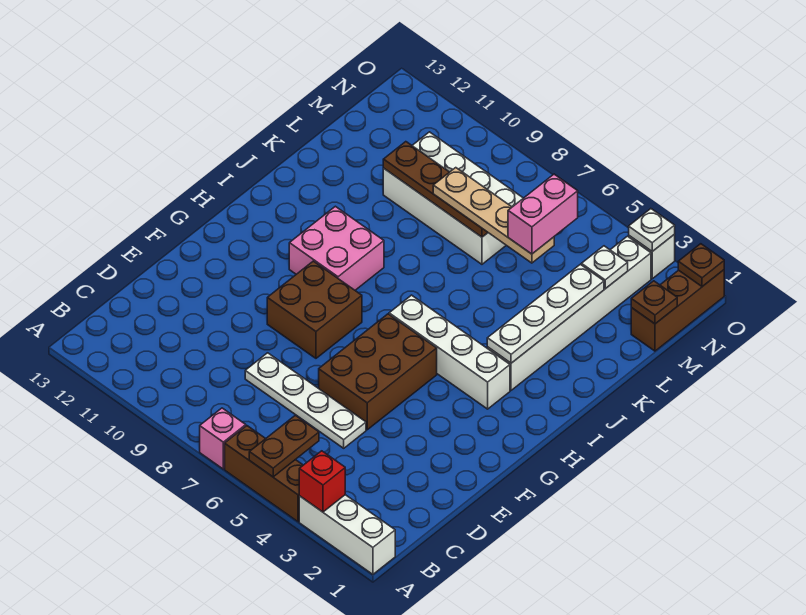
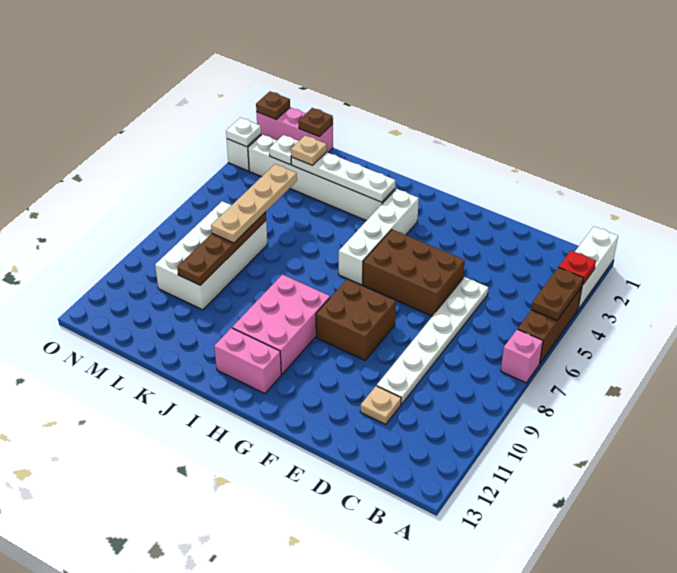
red brick A3 level 2 -> red plate A3 level 2
brown plate A5:B5 level 2 -> brown plate A4:A5 level 2
white plate D5:D8 level 1 -> white plate D5:D10 level 1
none -> tan plate D11 level 1
pink brick H9:I10 level 1 -> pink brick H9:I11 level 1
none -> tan plate L3 level 3
pink brick L5:M5 level 4 -> pink brick H12:I12 level 1
brown brick M1:O1 level 1 -> pink brick M1:O1 level 1

